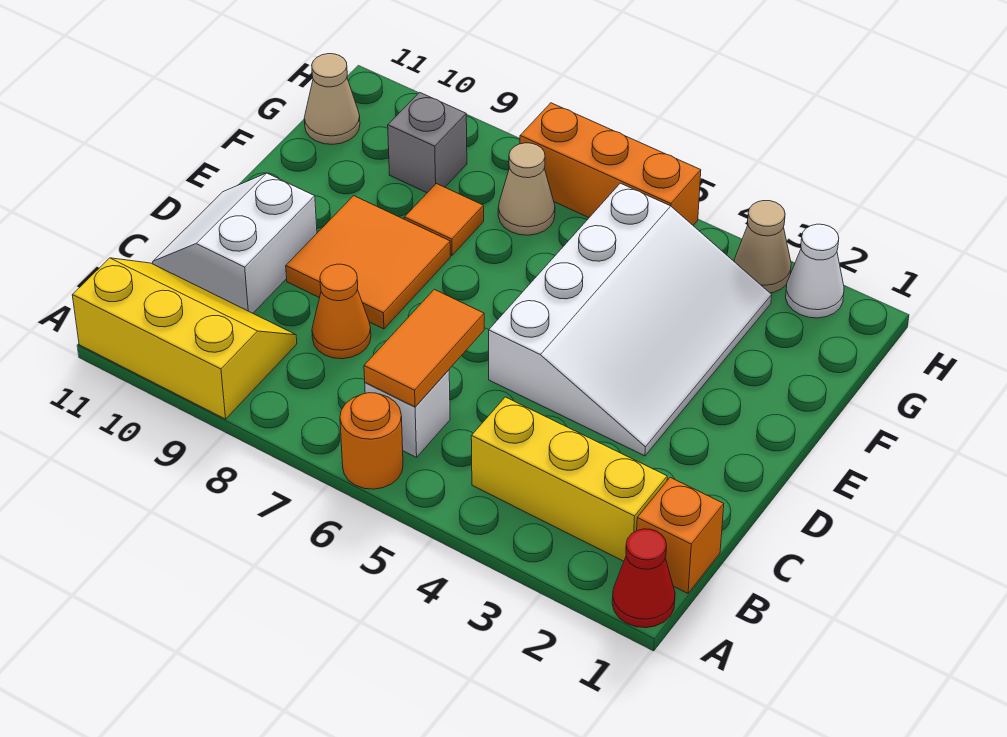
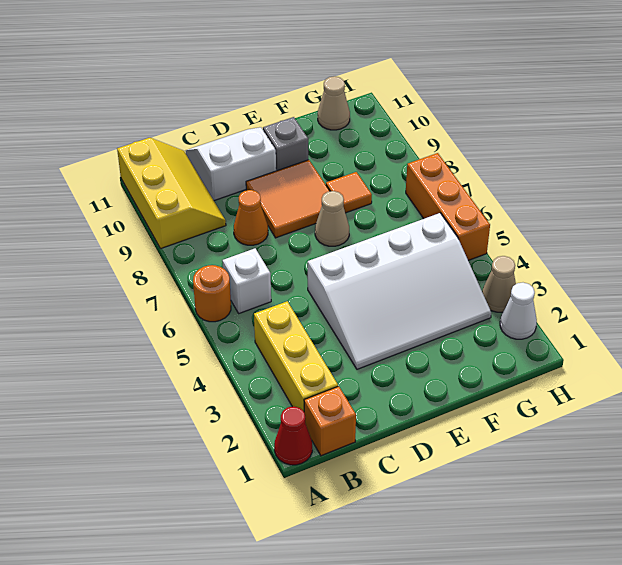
orange tile B6:C6 level 2 -> none
tan cone G7 level 1 -> tan cone E7 level 1
grey brick G9 level 1 -> grey brick E10 level 1

